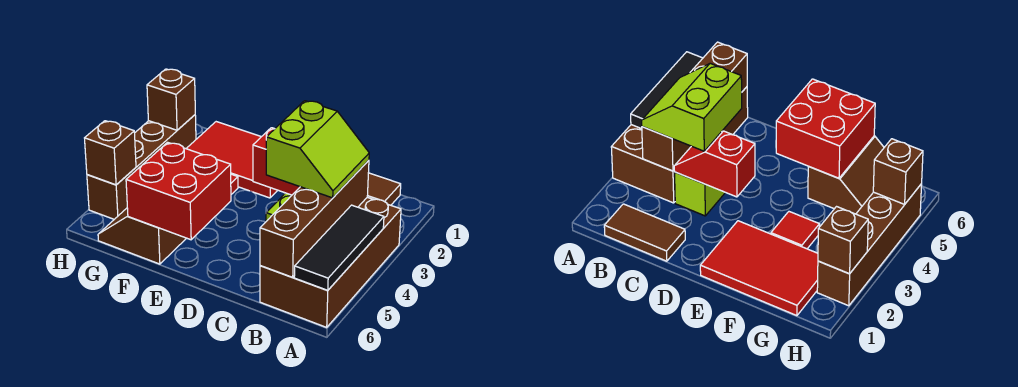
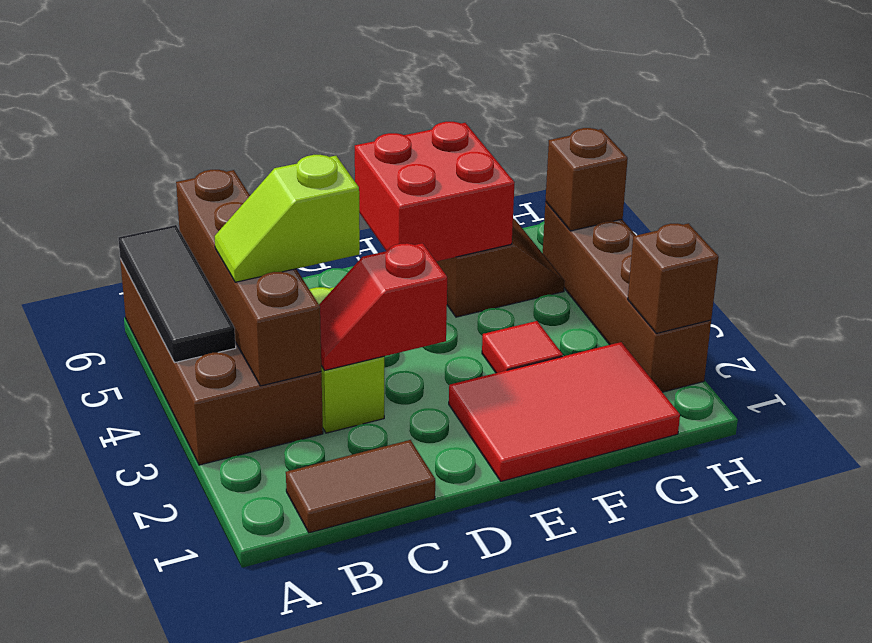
lime slope B3:C4 level 3 top C -> lime slope B4:C4 level 3 top C

